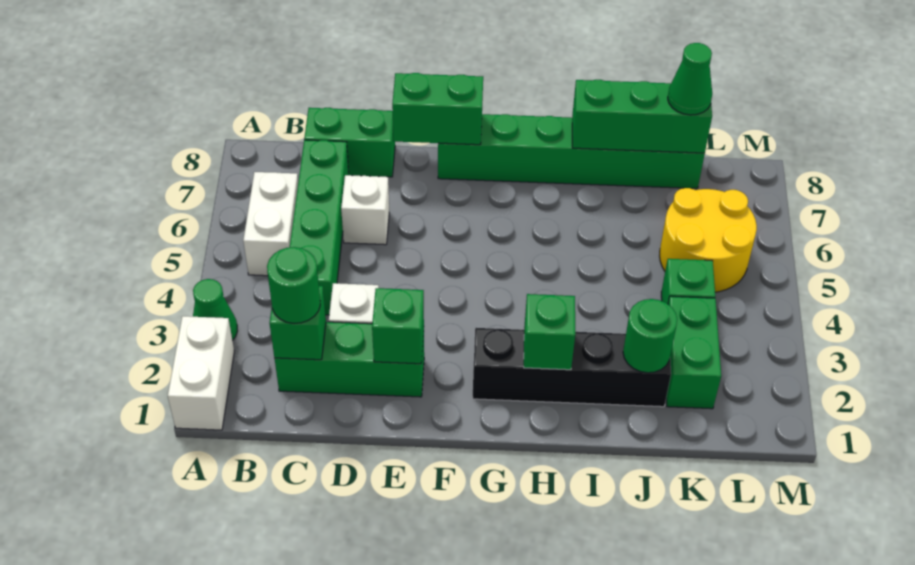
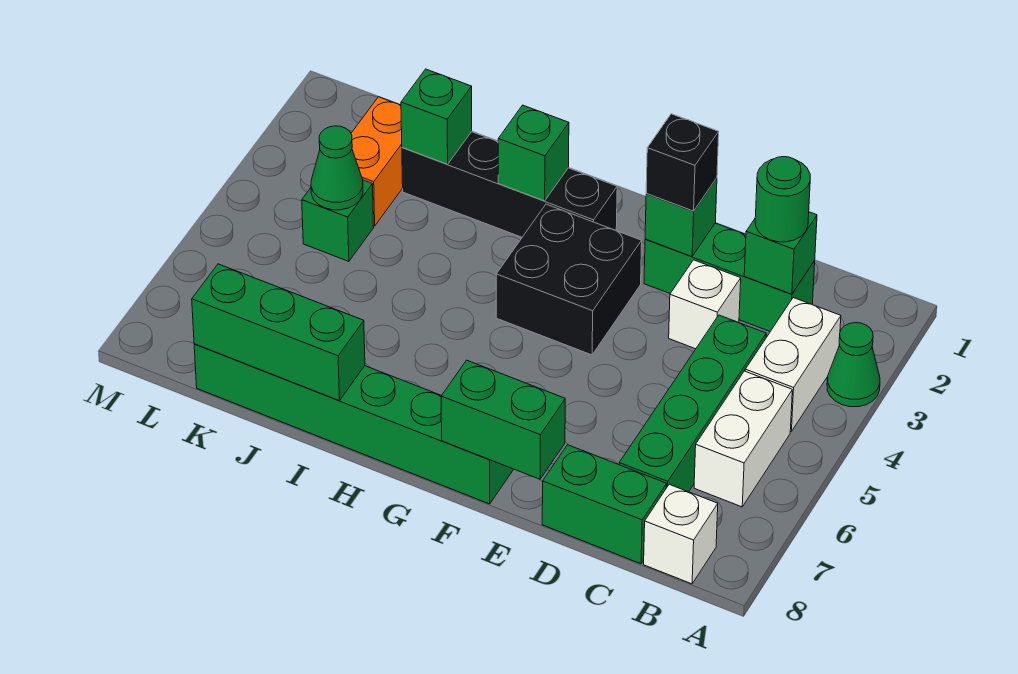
white brick A1:A2 level 1 -> white brick B3:B4 level 1
white brick D6 level 1 -> white brick B8 level 1
none -> black brick E2 level 3
none -> black brick F3:G4 level 1
green round brick J2 level 2 -> green brick J2 level 2
green brick K2:K3 level 1 -> orange brick K2:K3 level 1
yellow round brick K5:L6 level 1 -> none
green cone K8 level 3 -> green cone K4 level 2

